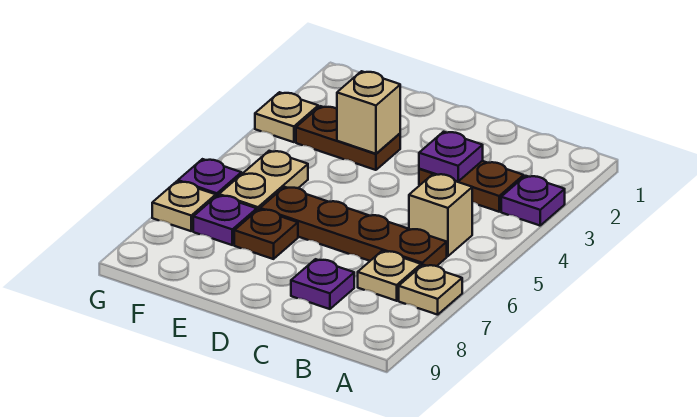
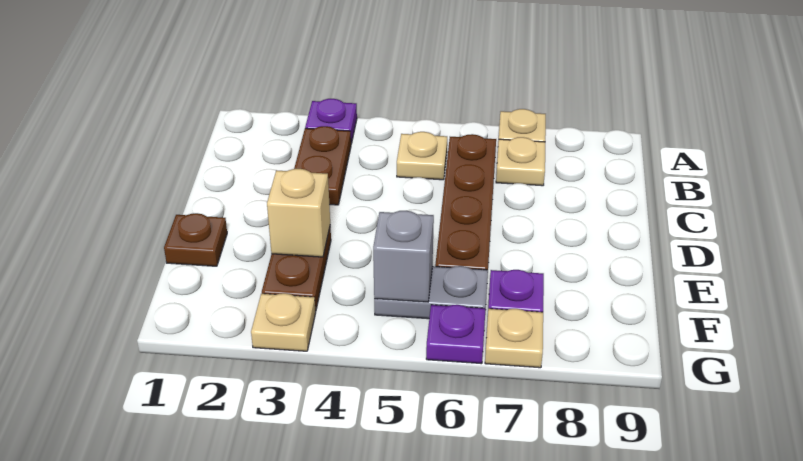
tan brick B5 level 1 -> tan plate B5 level 1
purple plate C3 level 2 -> none
purple plate C8 level 1 -> none
brown plate E7 level 1 -> brown plate E1 level 1
tan plate F5:F6 level 1 -> grey plate F5:F6 level 1
none -> grey brick F5 level 2

